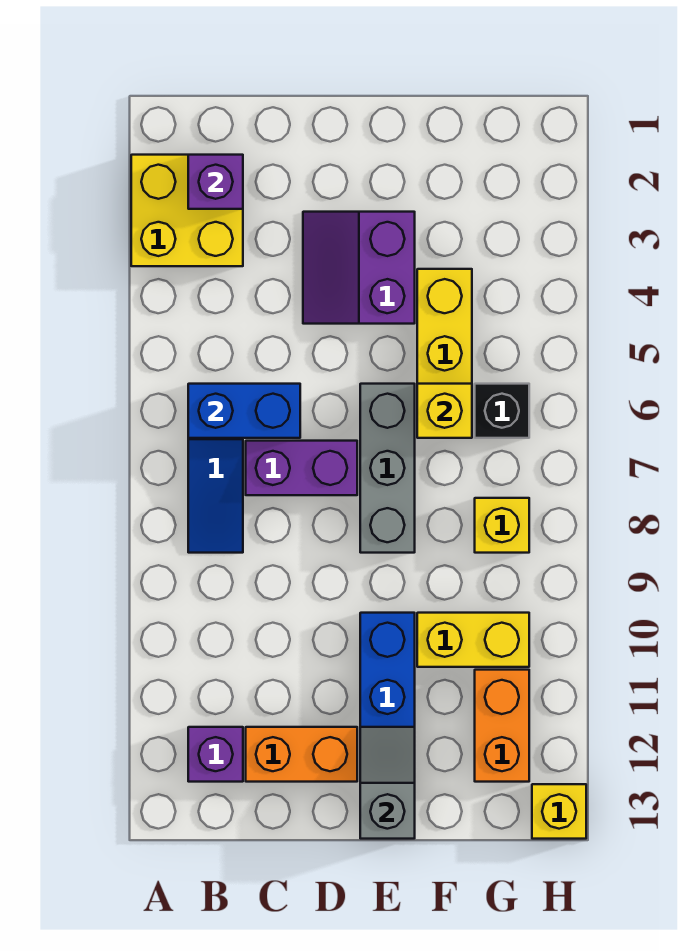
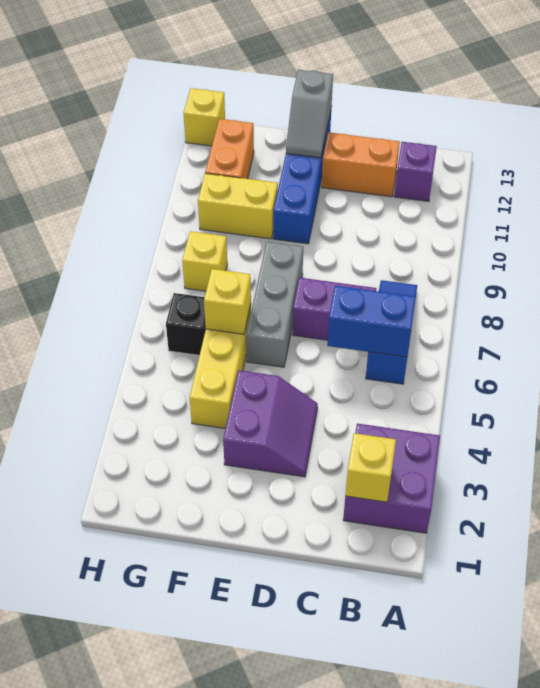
yellow brick A2:B3 level 1 -> purple brick A2:B3 level 1
purple brick B2 level 2 -> yellow brick B2 level 2

